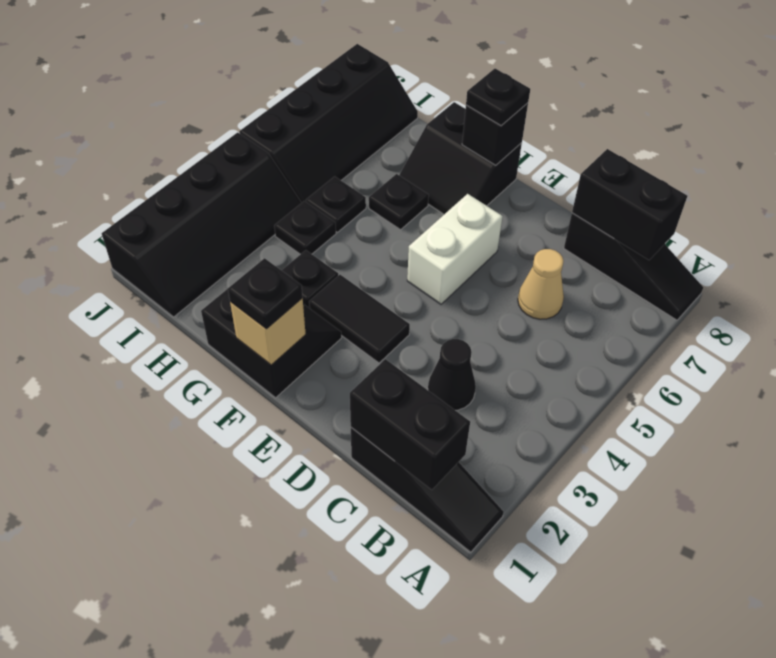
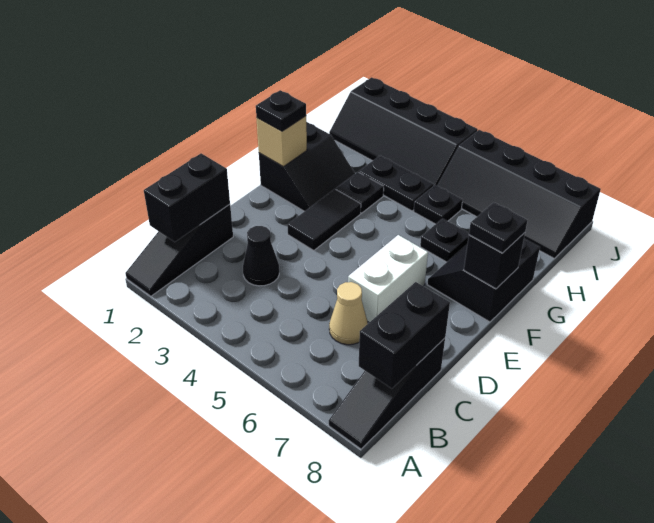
white brick E5:E6 level 1 -> white brick D6:E6 level 1
black plate H4 level 1 -> black plate H3:H4 level 1

